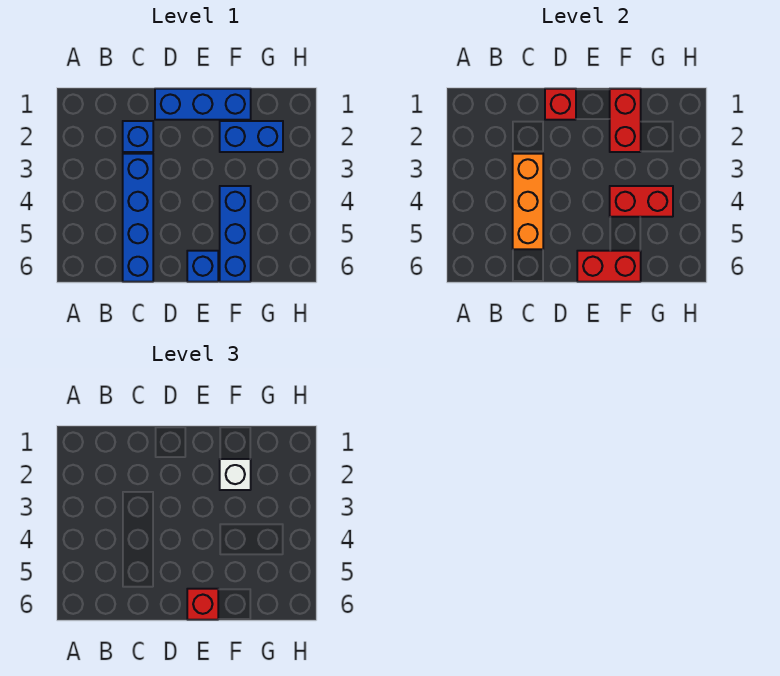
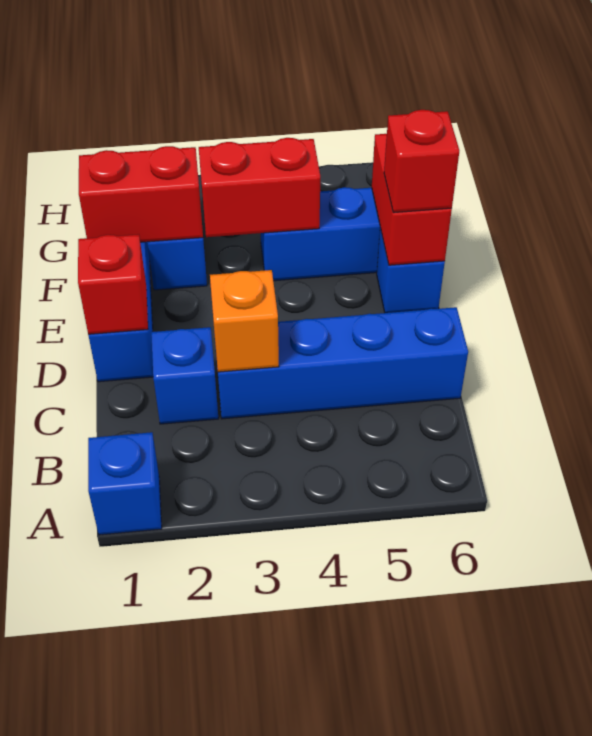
none -> blue brick A1 level 1
orange brick C3:C5 level 2 -> orange brick C3 level 2
white brick F2 level 3 -> none
red brick F4:G4 level 2 -> red brick F3:F4 level 2

